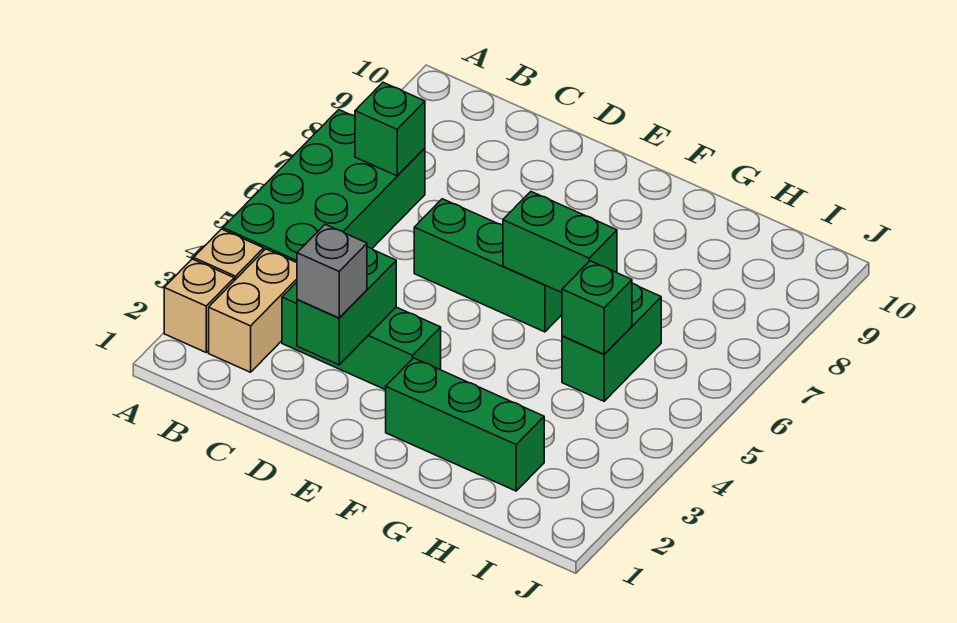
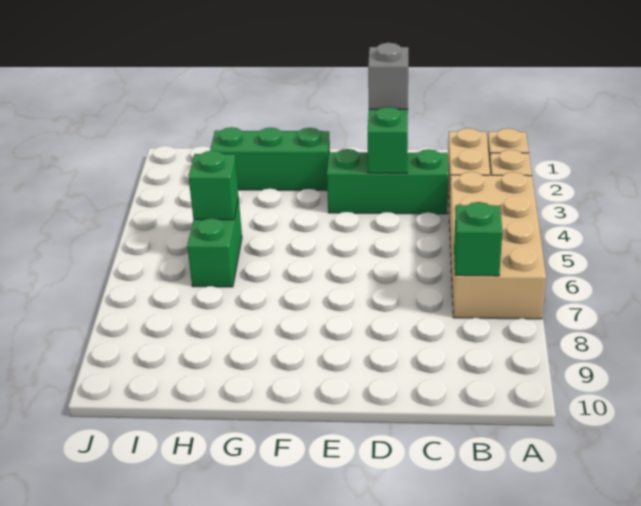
green brick A4:B7 level 1 -> tan brick A4:B7 level 1
green brick D6:F6 level 1 -> none
green brick F6:G6 level 2 -> none

